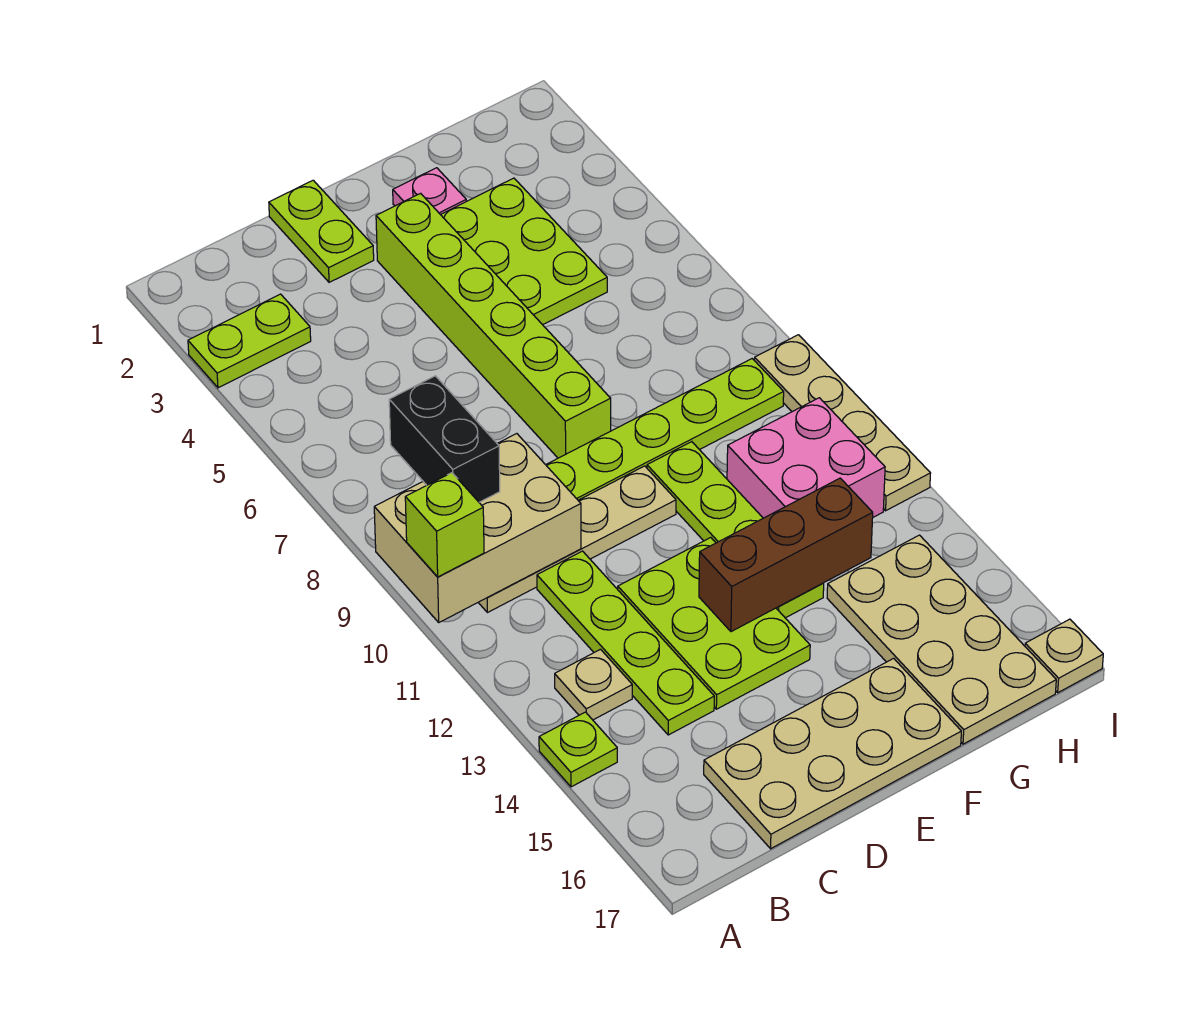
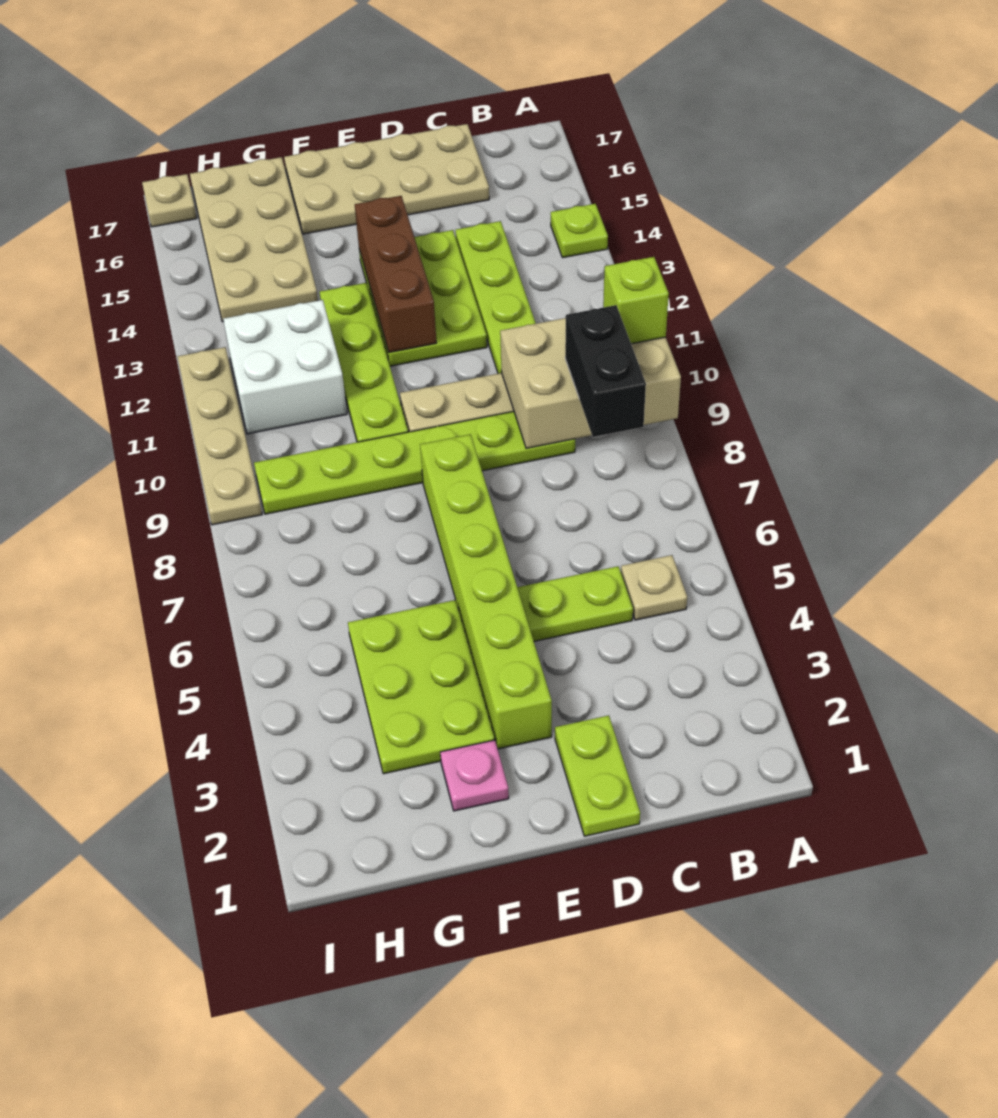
lime plate A3:B3 level 1 -> lime plate C5:D5 level 1
tan plate B13 level 1 -> tan plate B5 level 1
brown brick E13:G13 level 2 -> brown brick E12:E14 level 2
pink brick G11:H12 level 1 -> white brick G11:H12 level 1

